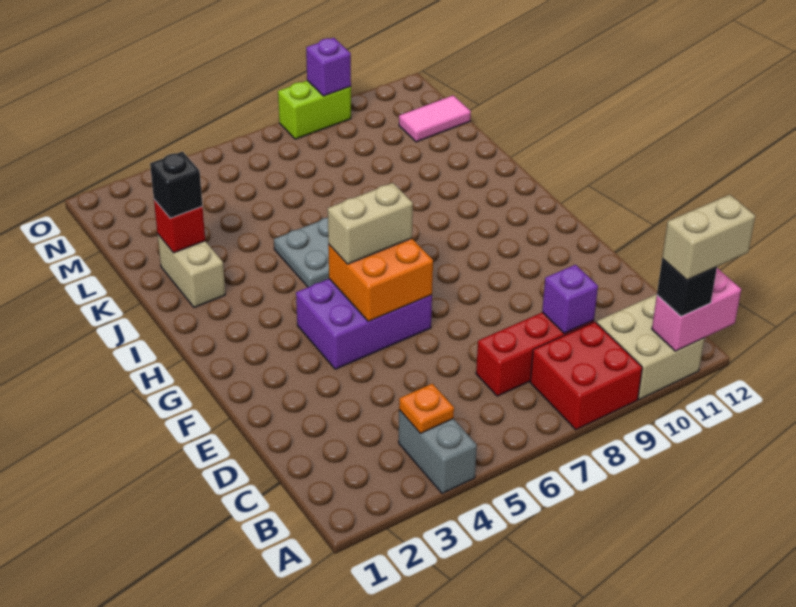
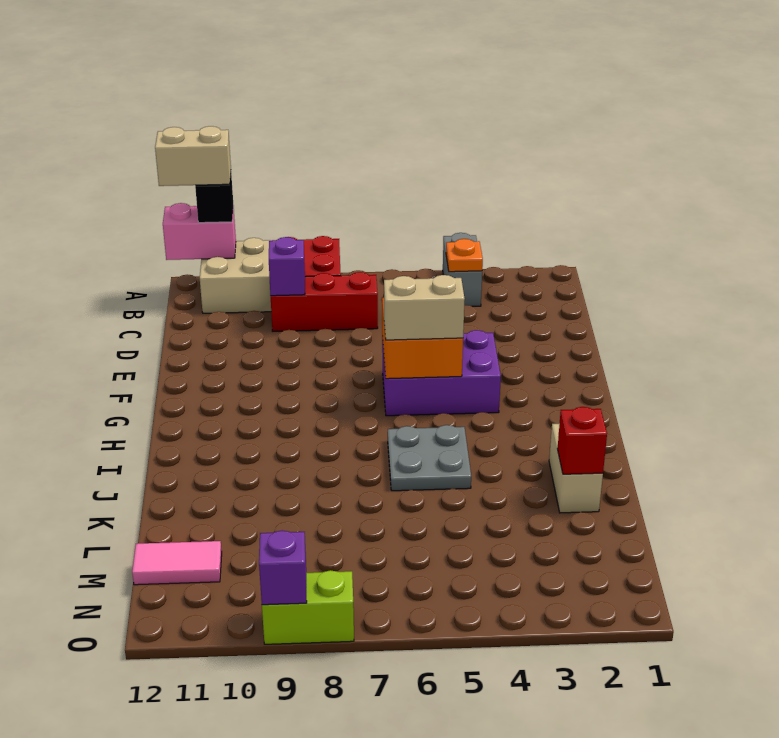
black brick K2 level 3 -> none

